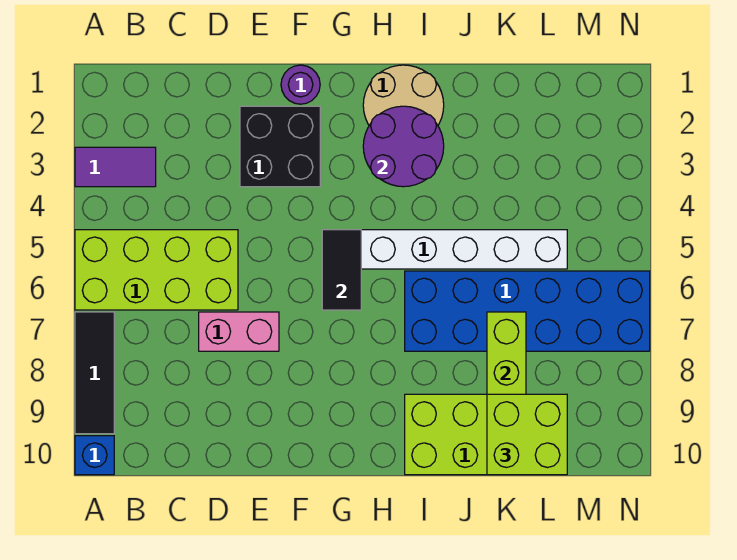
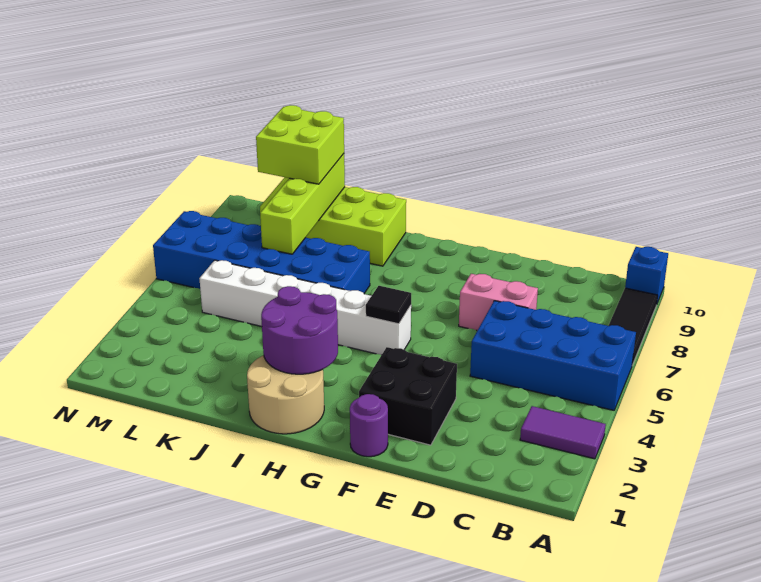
lime brick A5:D6 level 1 -> blue brick A5:D6 level 1
black tile G5:G6 level 2 -> black tile G5 level 2

